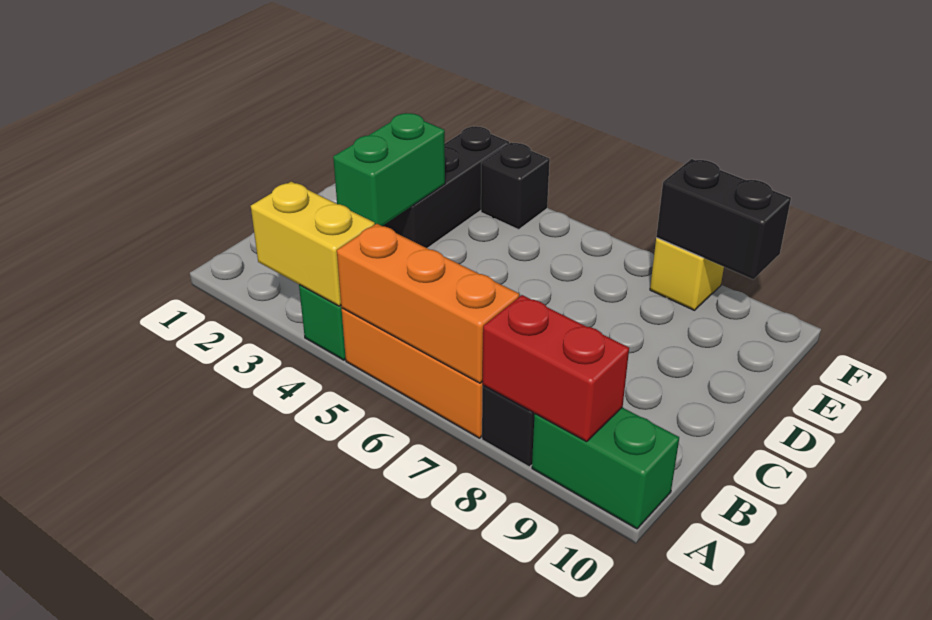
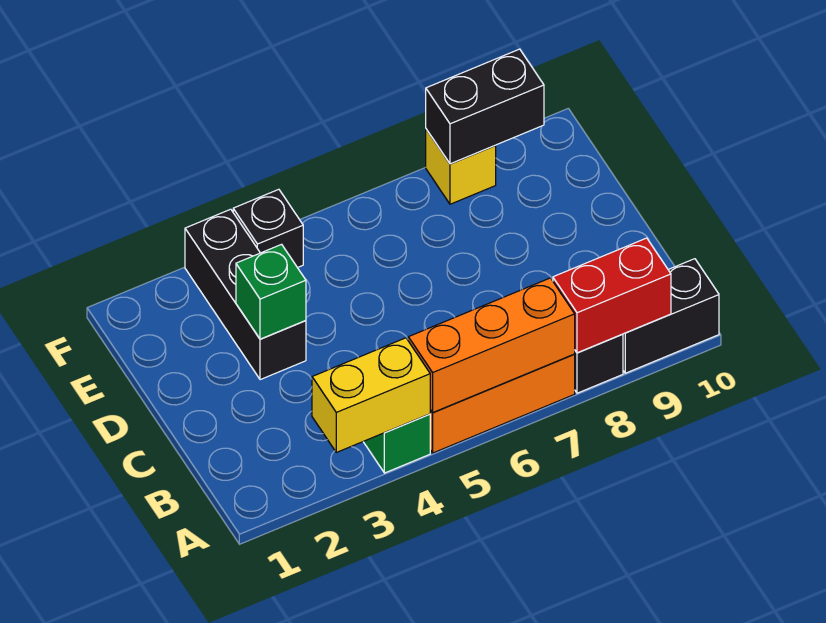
green brick A9:A10 level 1 -> black brick A9:A10 level 1
green brick C3:D3 level 2 -> green brick D3 level 2

